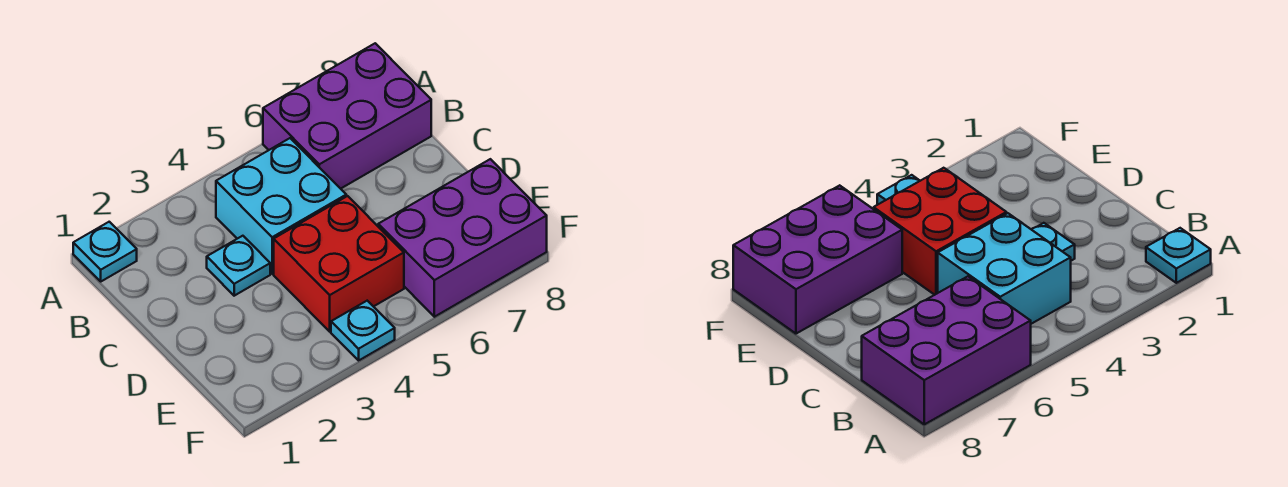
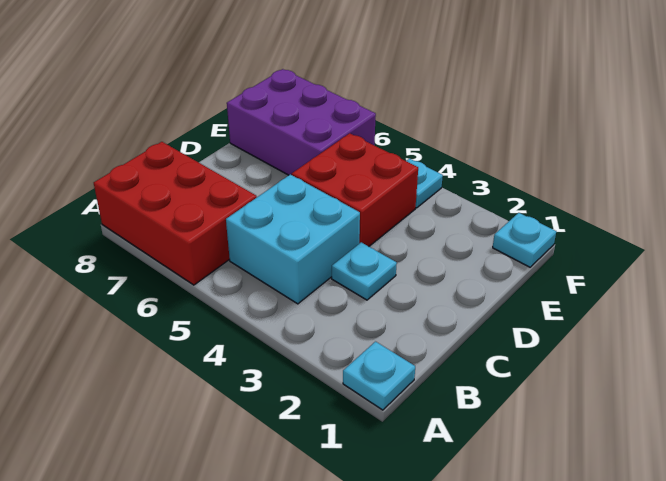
purple brick A6:B8 level 1 -> red brick A6:B8 level 1
none -> cyan plate F1 level 1

